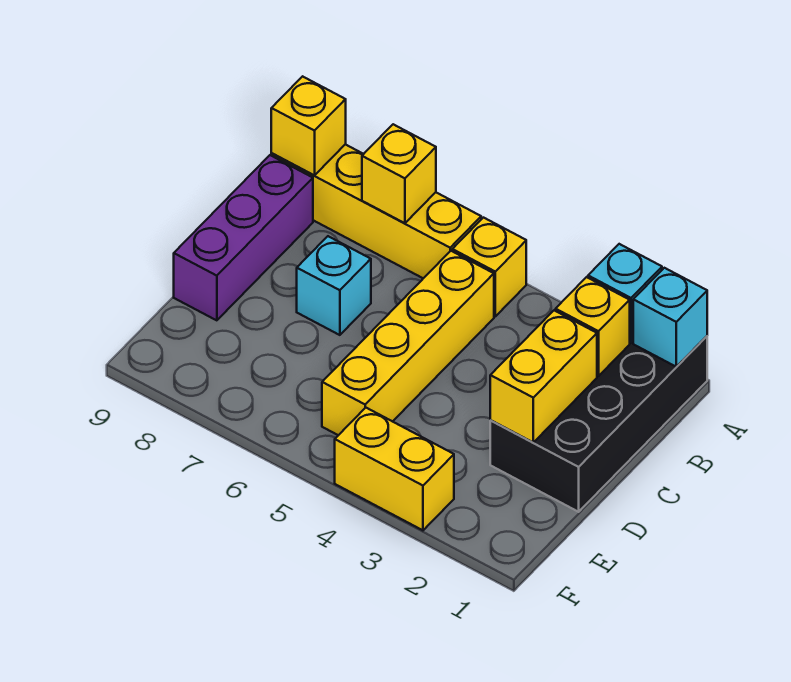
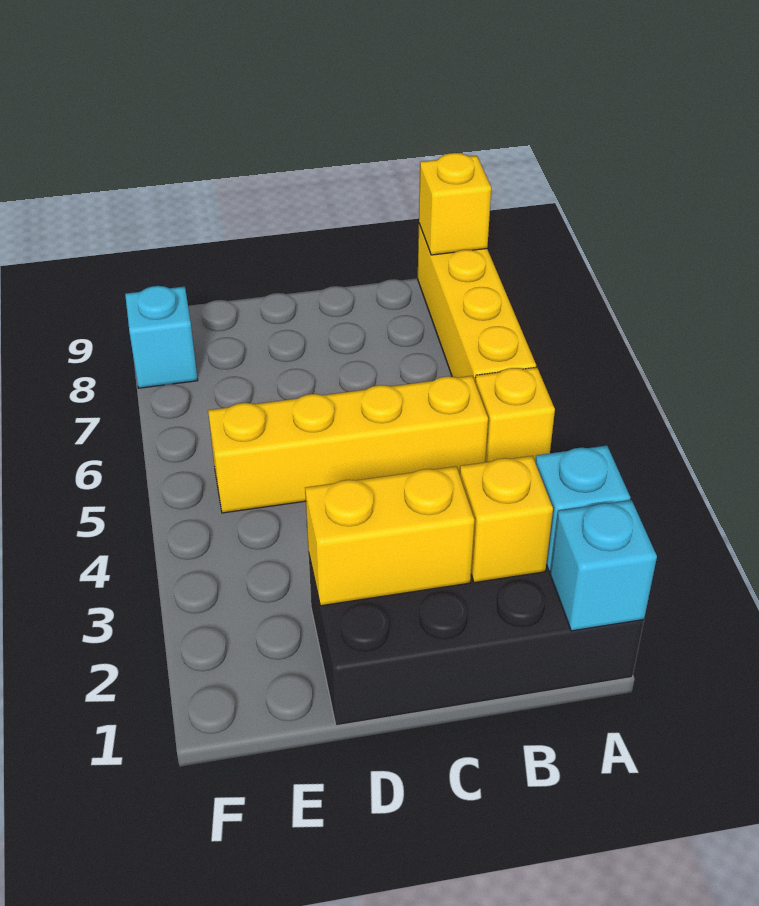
yellow brick A7 level 2 -> none
purple brick B9:D9 level 1 -> none
cyan brick C7 level 1 -> cyan brick F8 level 1
yellow brick F3:F4 level 1 -> none

